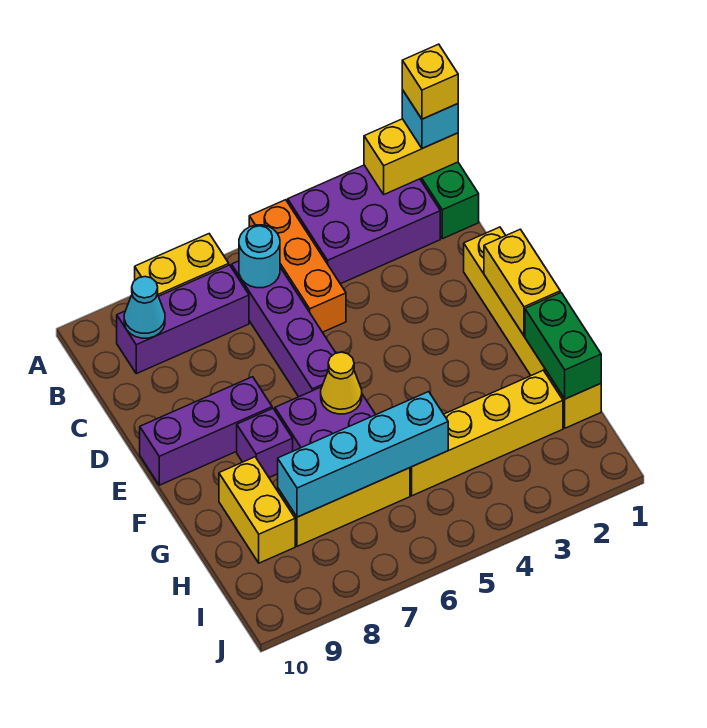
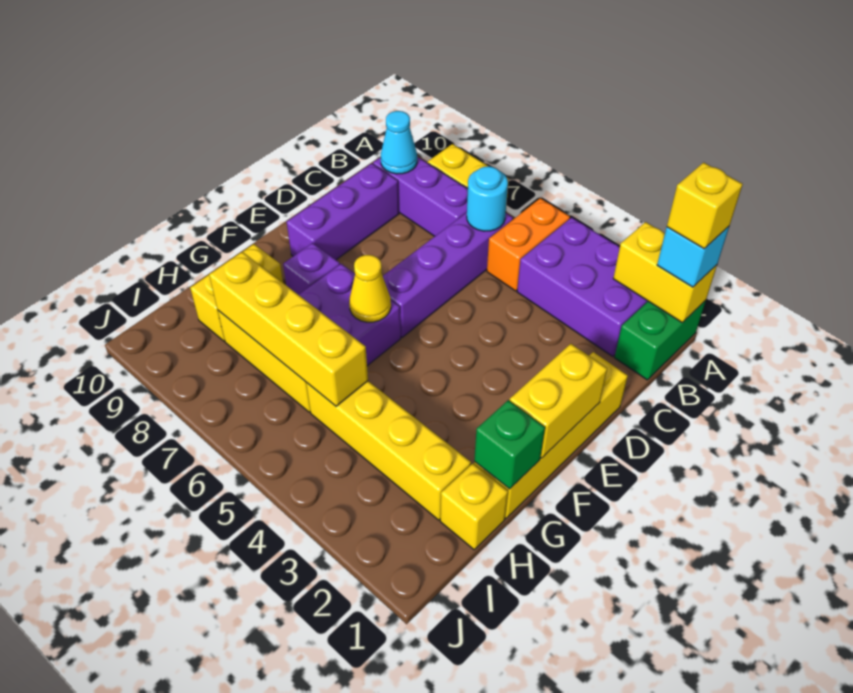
orange brick A5:C5 level 1 -> orange brick A5:B5 level 1
purple brick E8:E10 level 1 -> purple brick C9:E9 level 1
green brick G1:H1 level 2 -> green brick G1 level 2
cyan brick H5:H8 level 2 -> yellow brick H5:H8 level 2

